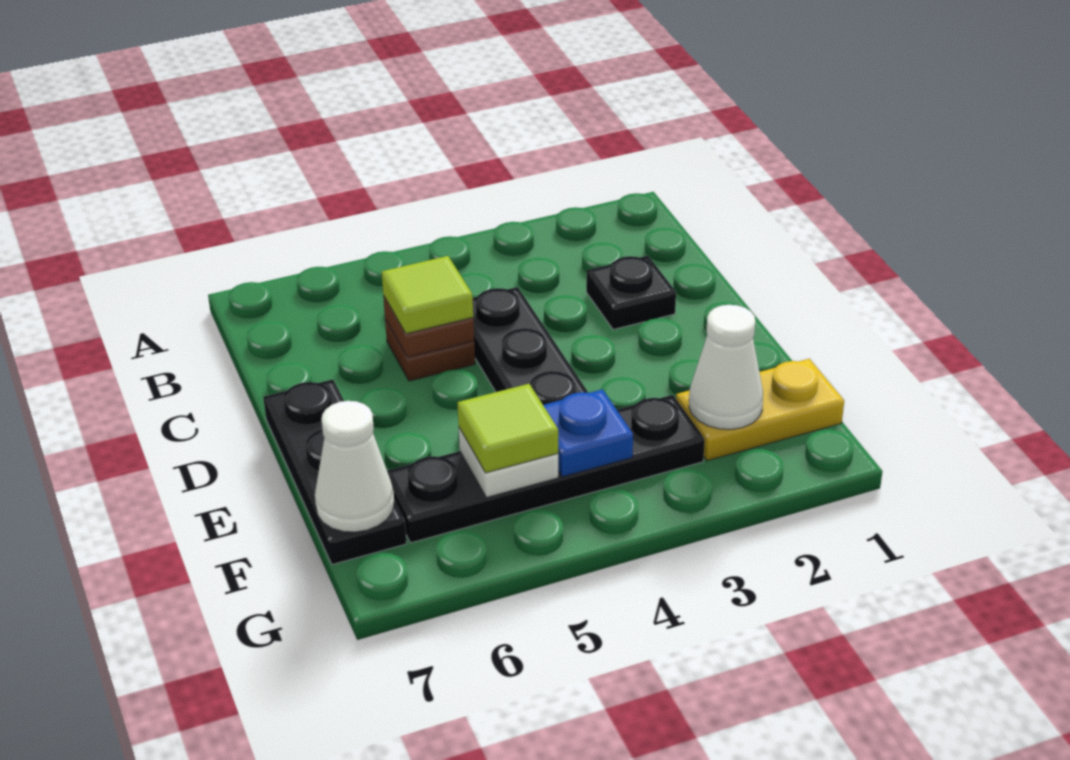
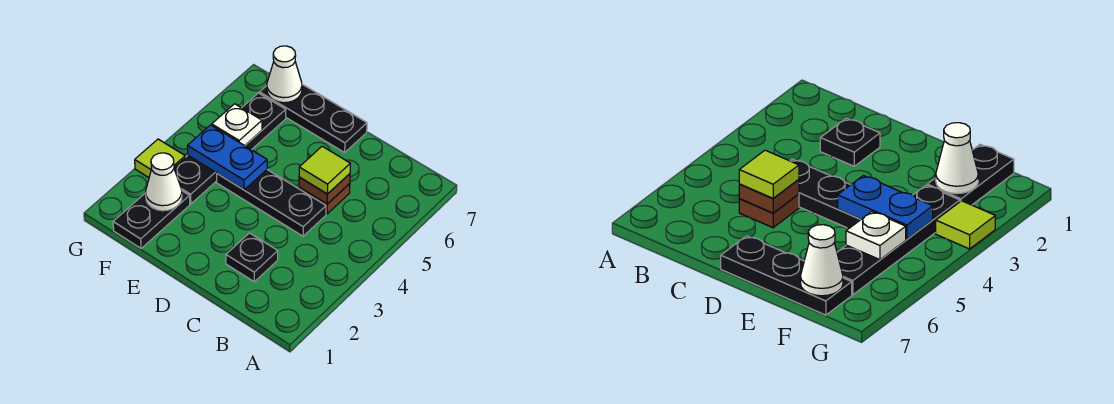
yellow plate F1:F2 level 1 -> black plate F1:F2 level 1
blue plate F4 level 2 -> blue plate E4:F4 level 2
lime tile F5 level 3 -> lime tile G3 level 1

